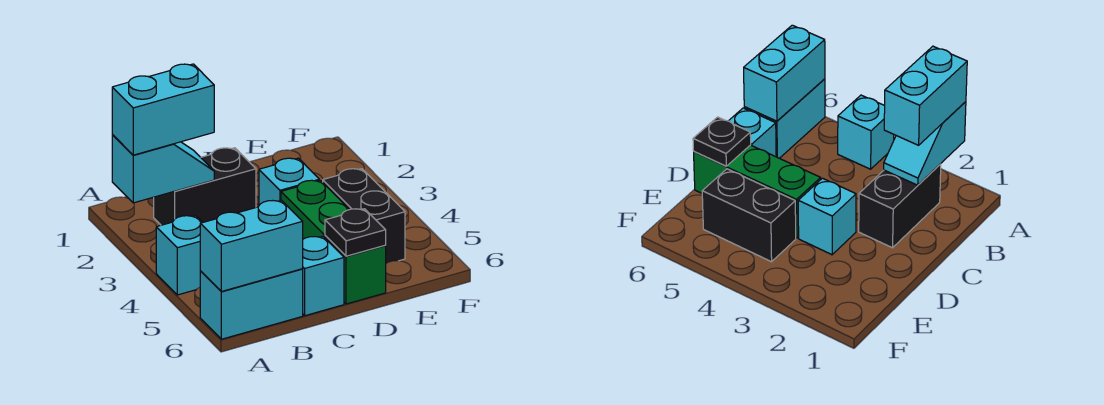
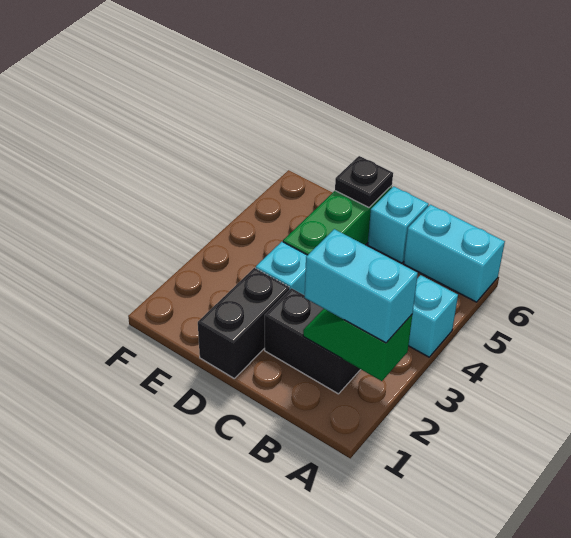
cyan slope A2:B2 level 2 top A -> green slope A2:B2 level 2 top A
cyan brick A6:B6 level 2 -> none
black brick E4:E5 level 1 -> black brick D1:D2 level 1

